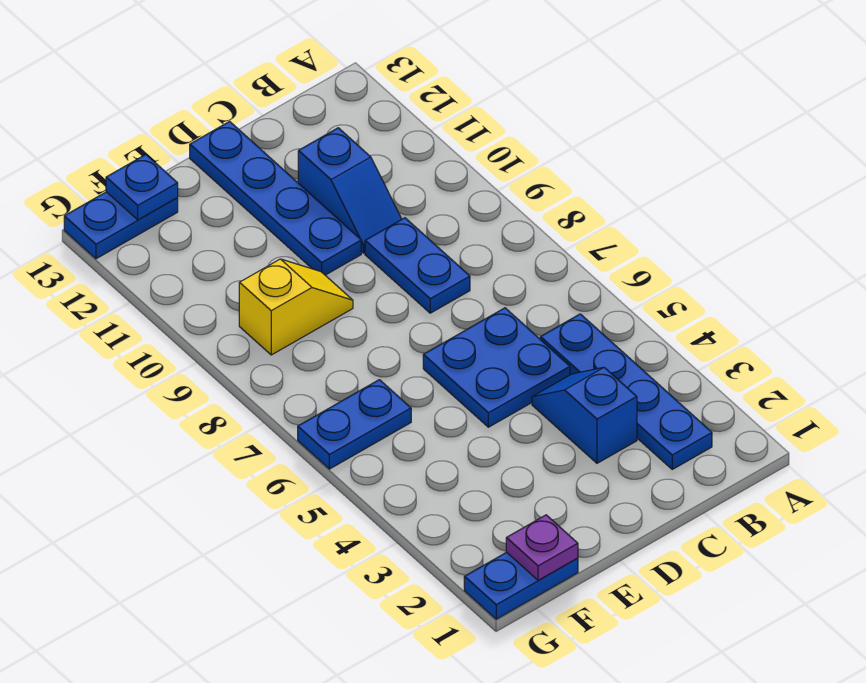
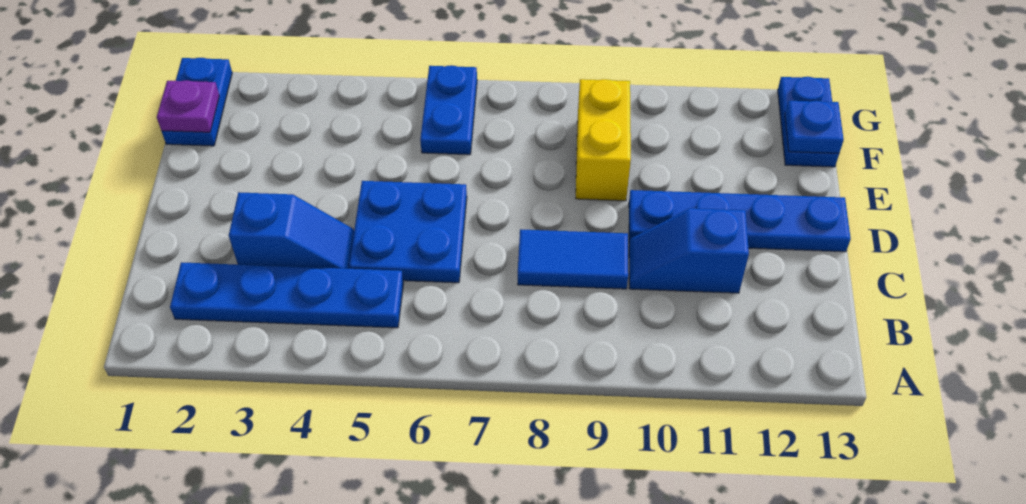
blue plate C8:C9 level 1 -> blue tile C8:C9 level 1
yellow slope E9:F9 level 1 top F -> yellow brick E9:F9 level 1

